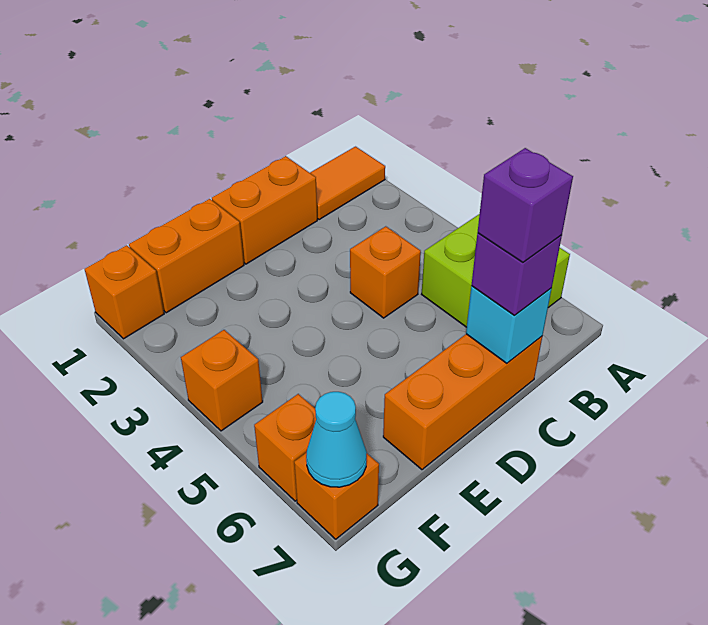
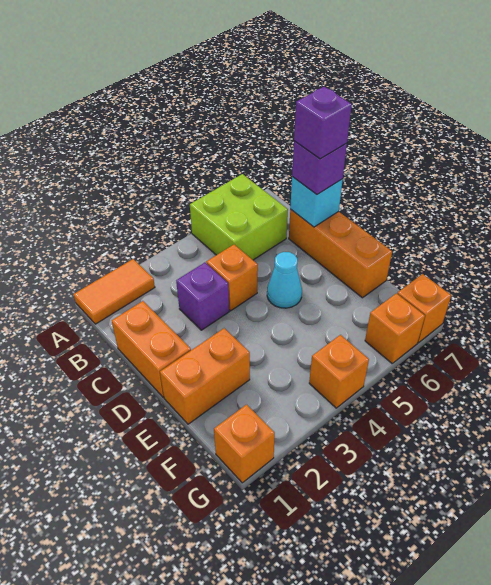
orange tile A1:B1 level 1 -> orange tile A1:A2 level 1
none -> purple brick C3 level 1
orange brick E1:F1 level 1 -> orange brick E1:E2 level 1
cyan cone G7 level 2 -> cyan cone D5 level 1

